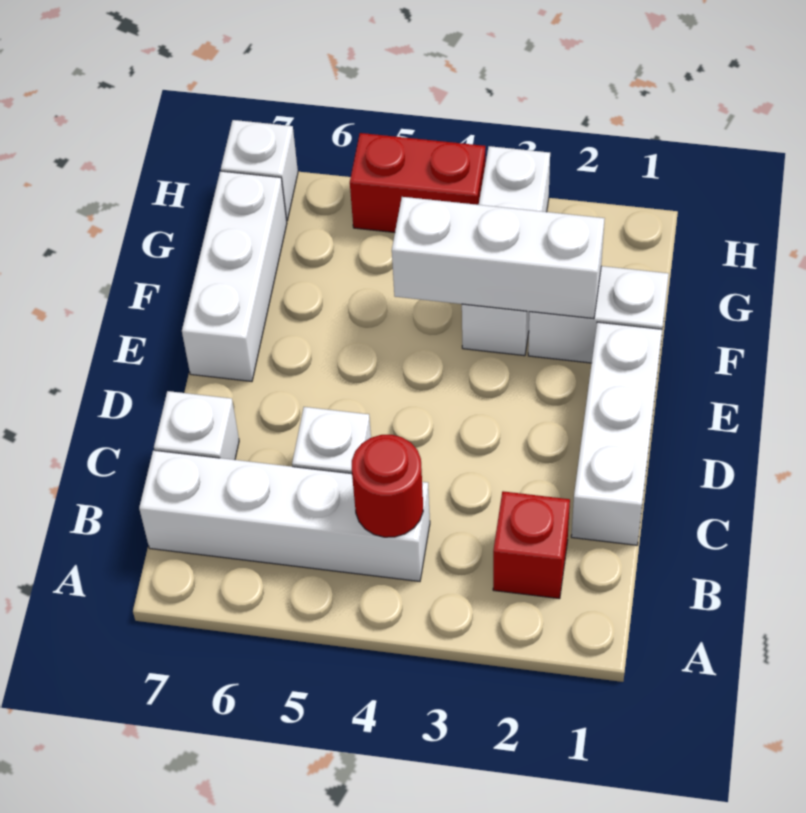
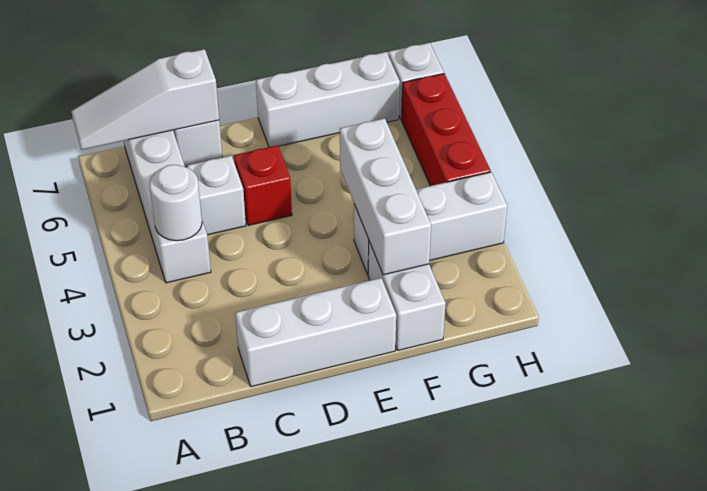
none -> white slope A7:C7 level 2 top C
red brick B2 level 1 -> red brick D5 level 1
red round brick B4 level 2 -> white round brick B4 level 2
red brick H4:H5 level 1 -> red brick H4:H6 level 1

